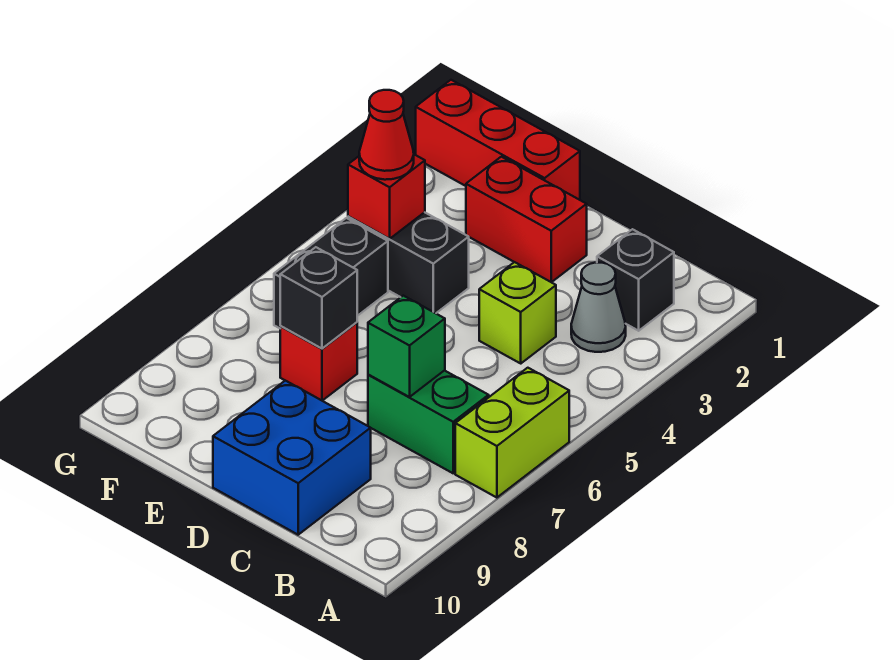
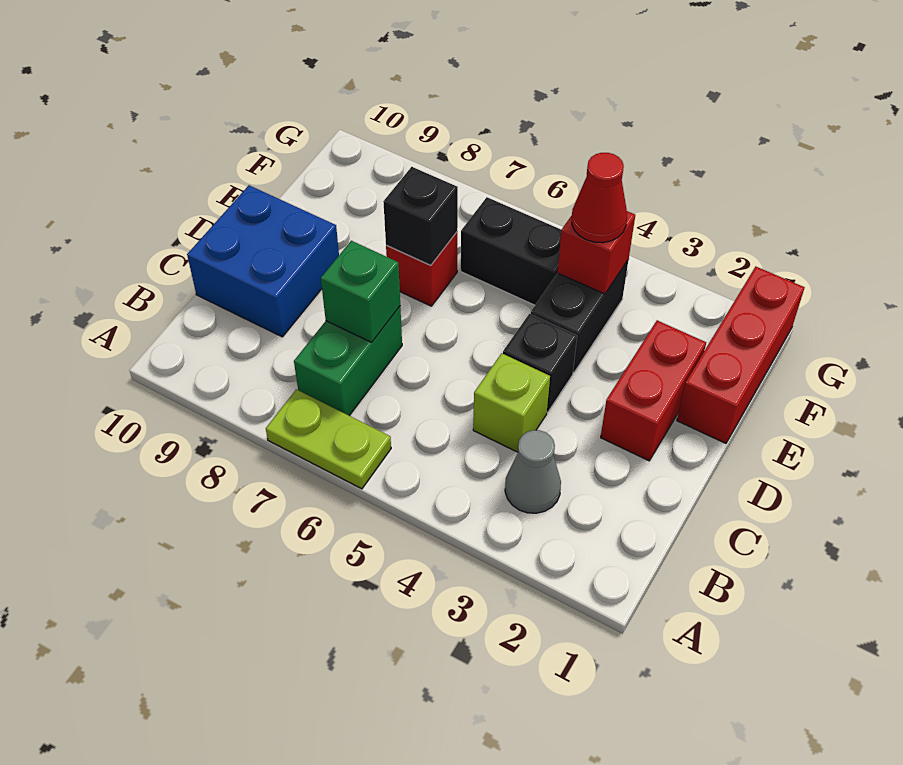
lime brick A6:A7 level 1 -> lime plate A6:A7 level 1
black brick B2 level 1 -> black brick D4 level 1

